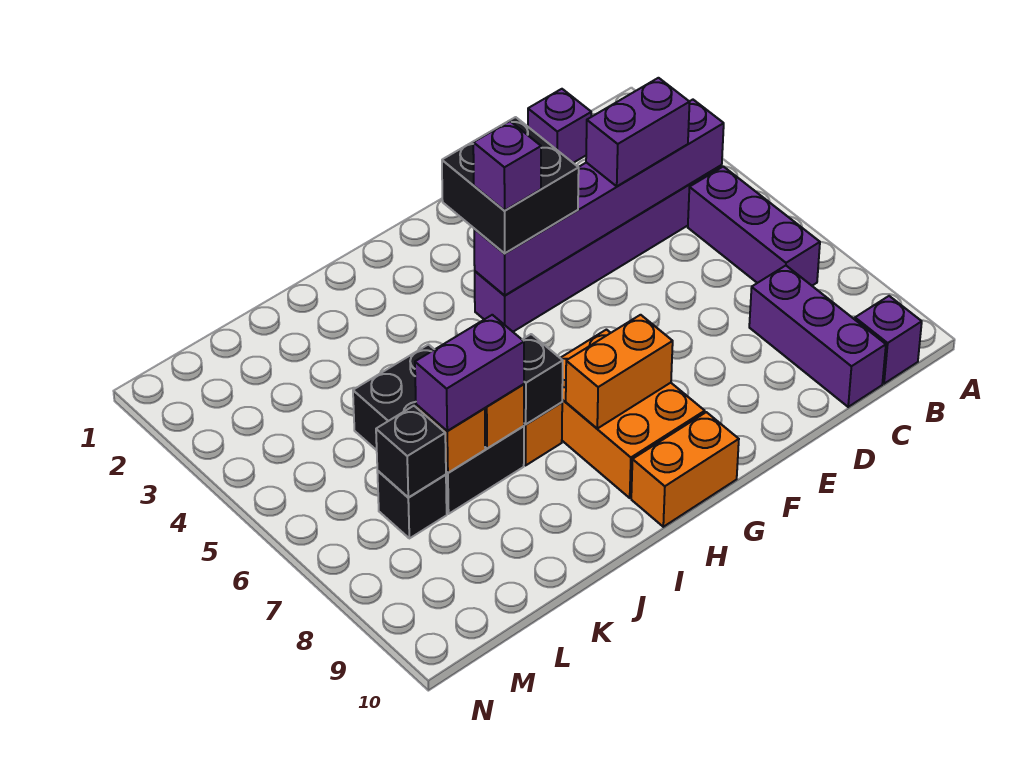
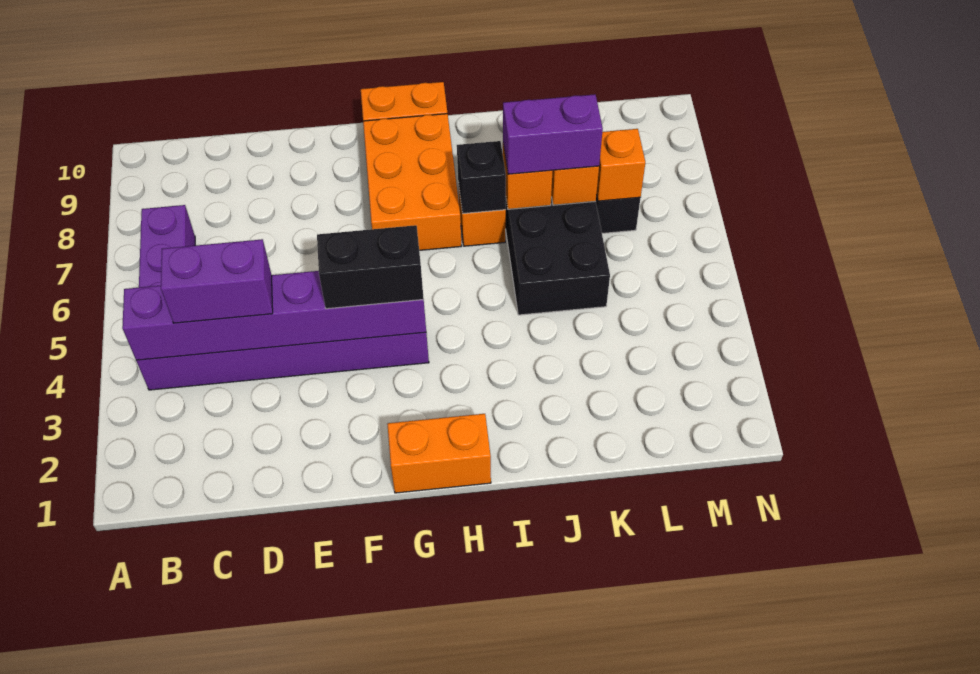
purple brick B10 level 1 -> none
purple brick C1 level 1 -> none
purple brick C8:C10 level 1 -> none
black brick F3:G4 level 3 -> black brick F4:G4 level 3
purple brick G4 level 4 -> none
orange brick G8:H8 level 2 -> orange brick G1:H1 level 1
black brick L7 level 2 -> orange brick L7 level 2

